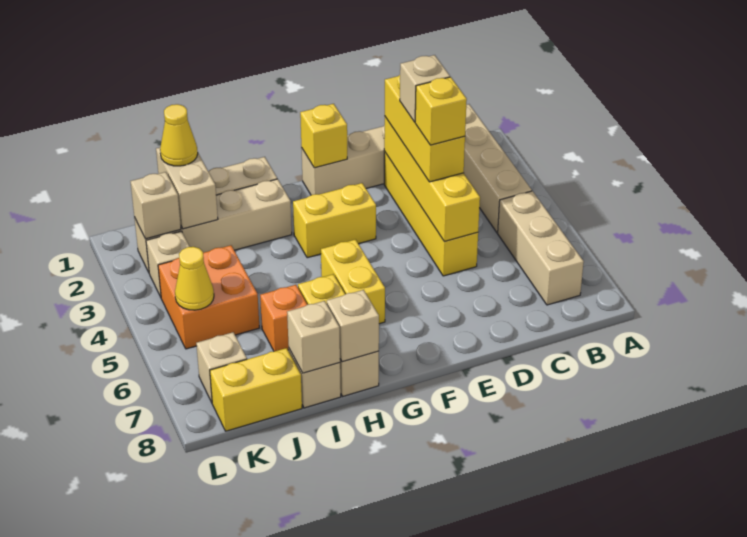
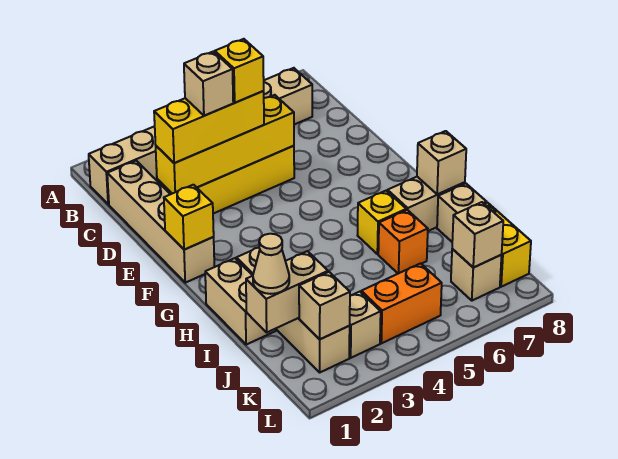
yellow brick F3:G3 level 1 -> none
yellow brick G5:G6 level 1 -> none
tan brick I8 level 2 -> tan brick K7 level 2
yellow cone J1 level 3 -> tan cone J1 level 3
orange brick J4:K5 level 1 -> orange brick K4:K5 level 1
yellow cone K5 level 2 -> none

